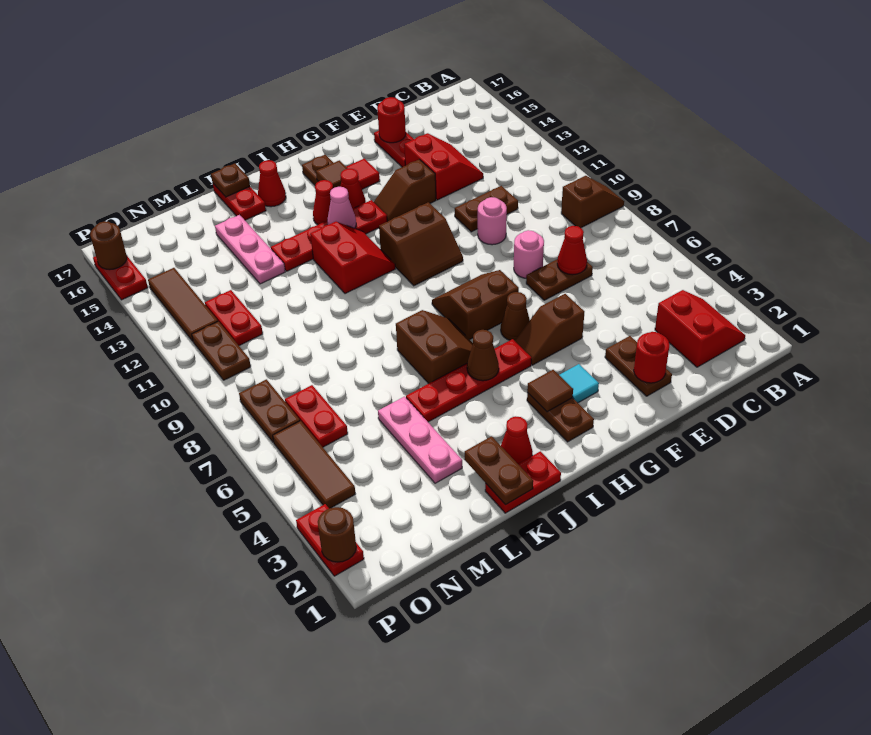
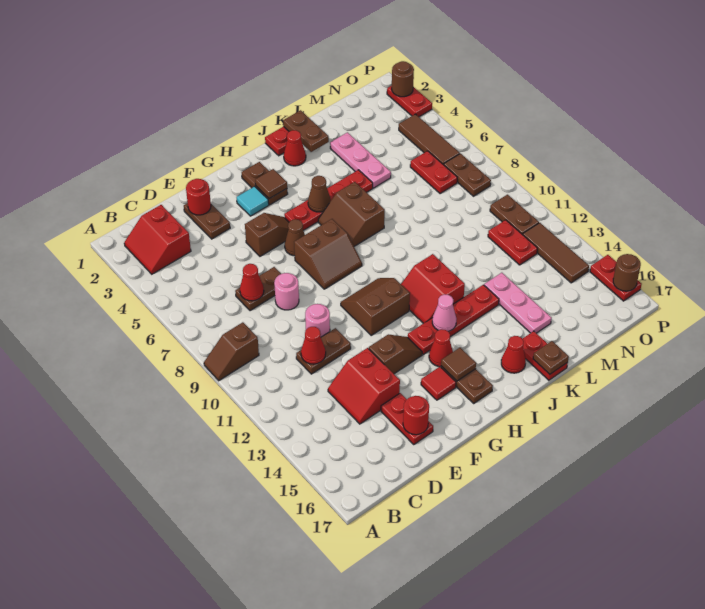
red cone I14 level 1 -> red cone D11 level 2

